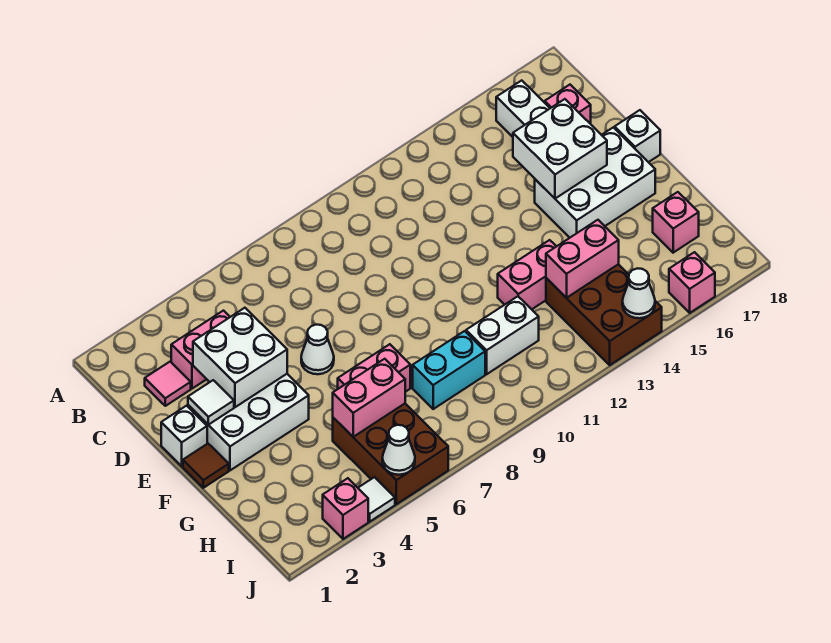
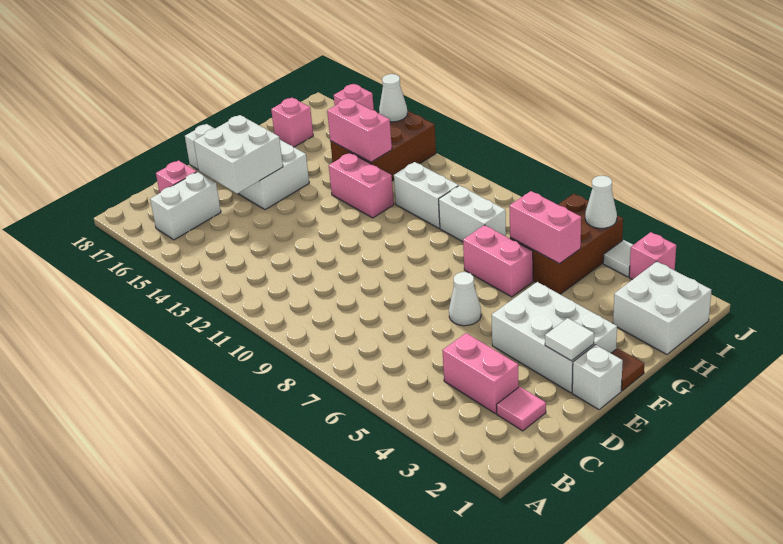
white brick D3:E4 level 2 -> white brick H1:I2 level 1
cyan brick H8:H9 level 1 -> white brick H8:H9 level 1

